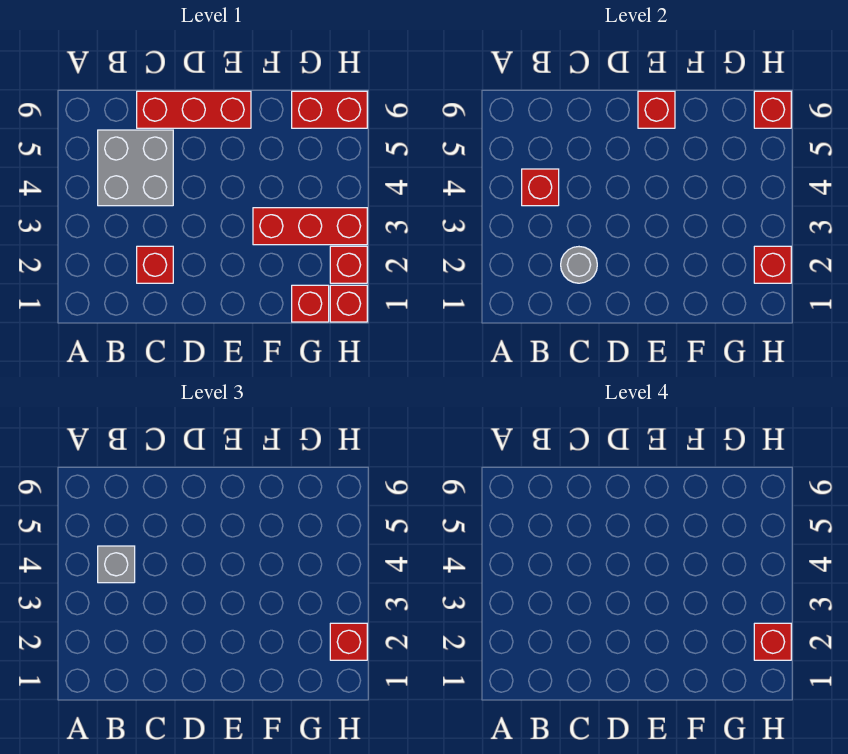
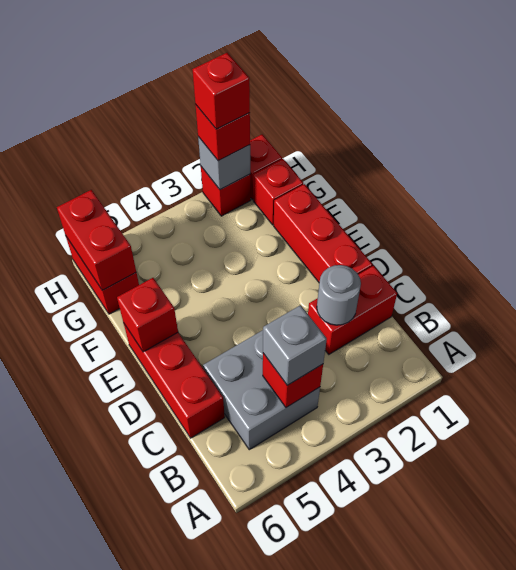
red brick C2 level 1 -> red brick C1:C2 level 1
red brick F3:H3 level 1 -> red brick D1:F1 level 1
red brick H2 level 2 -> grey brick H2 level 2
red brick H6 level 2 -> red brick G6:H6 level 2

